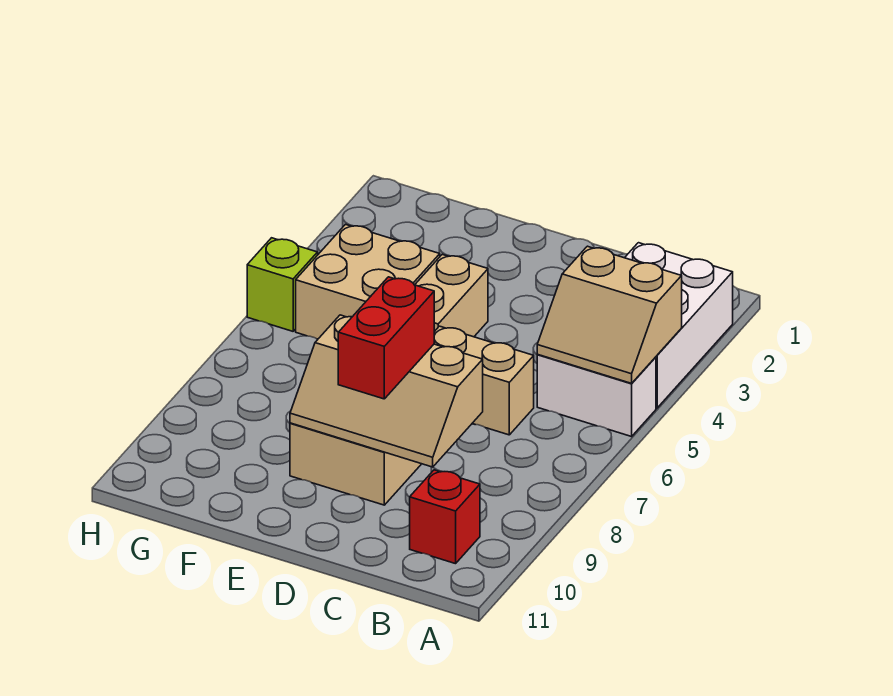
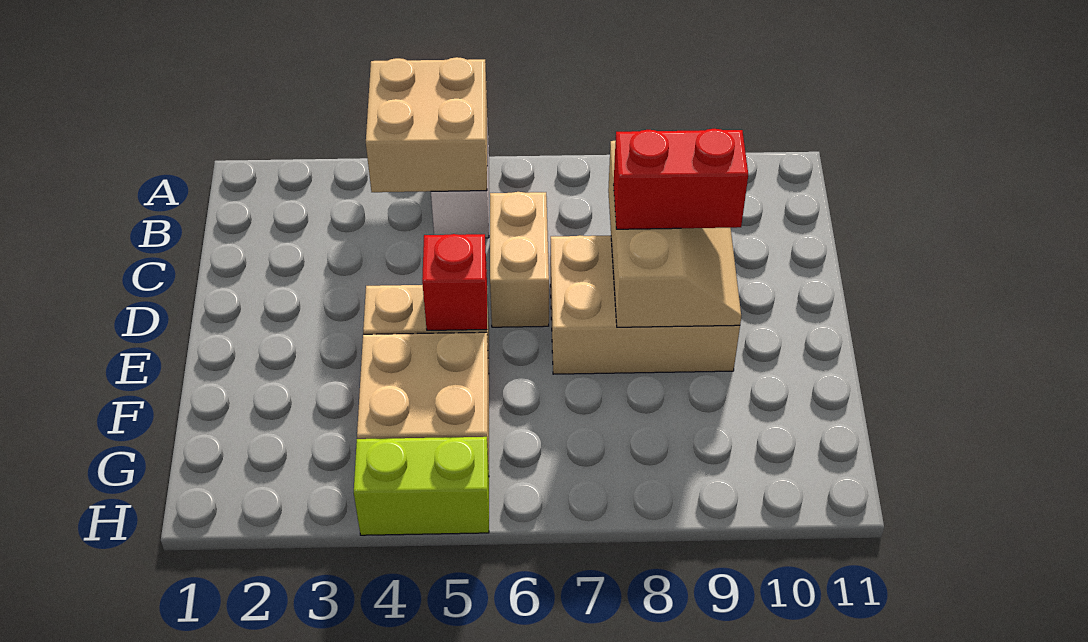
white brick A2:B4 level 1 -> none
tan slope A4:B5 level 2 top 4 -> tan brick A4:B5 level 2
red brick B10 level 1 -> red brick E5 level 2
lime brick H5 level 1 -> lime brick H4:H5 level 1

